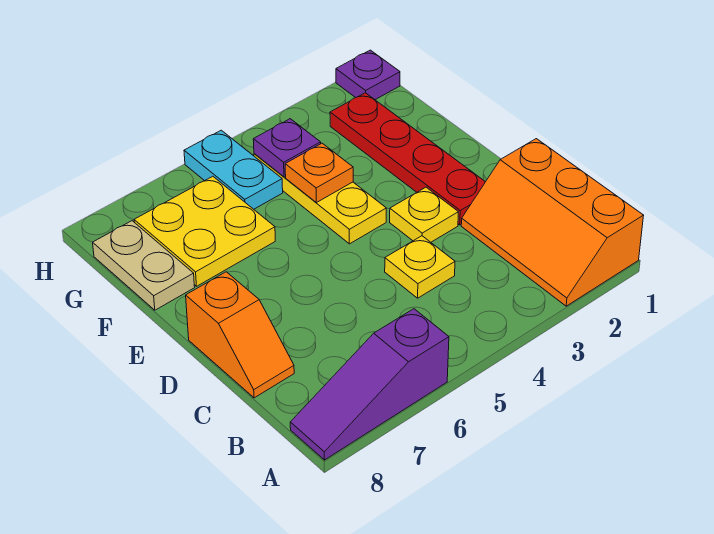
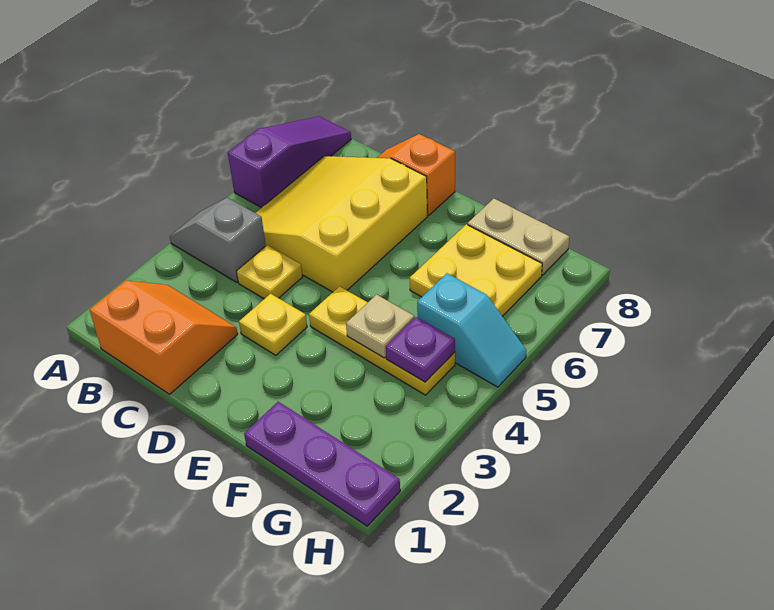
orange slope A1:C2 level 1 top 1 -> orange slope B1:C2 level 1 top 1
none -> grey slope A4:B4 level 1 top B
none -> yellow slope B5:D7 level 1 top D
red plate D2:G2 level 1 -> none
orange plate F4 level 2 -> tan plate F4 level 2
cyan plate G5:H5 level 1 -> cyan slope G5:H5 level 1 top G
purple plate H1 level 1 -> purple plate F1:H1 level 1

